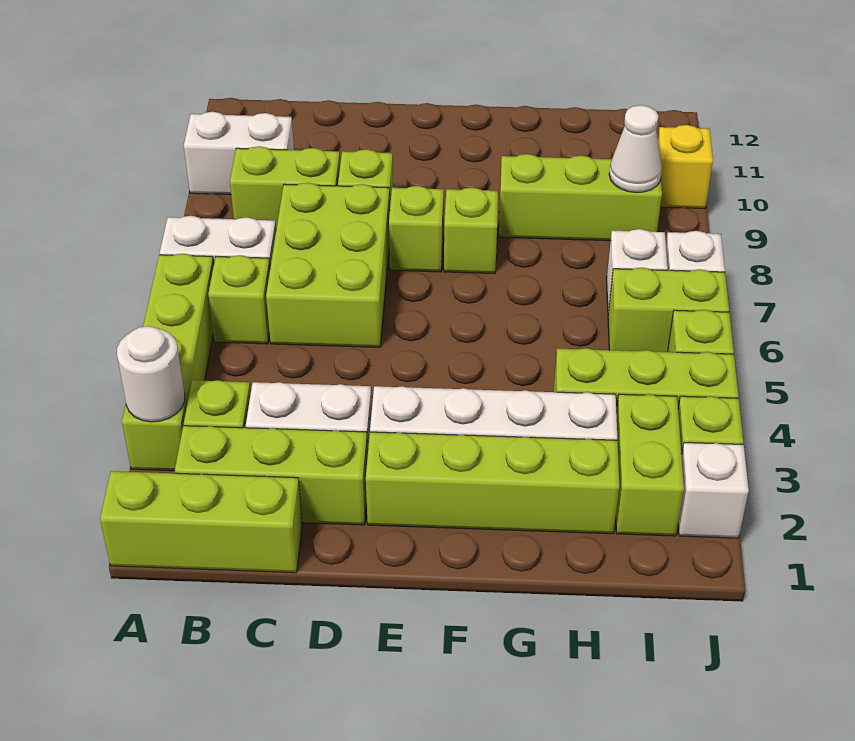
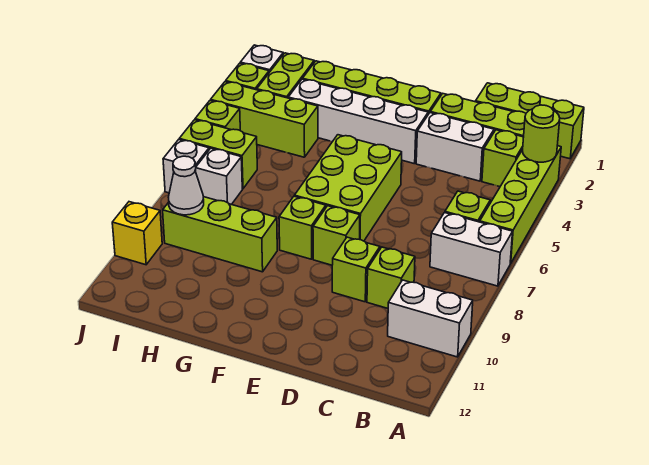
white round brick A3 level 2 -> lime round brick A3 level 2
lime brick B9:C9 level 1 -> lime brick C9 level 1
lime brick C6:D8 level 1 -> lime brick E5:F7 level 1

